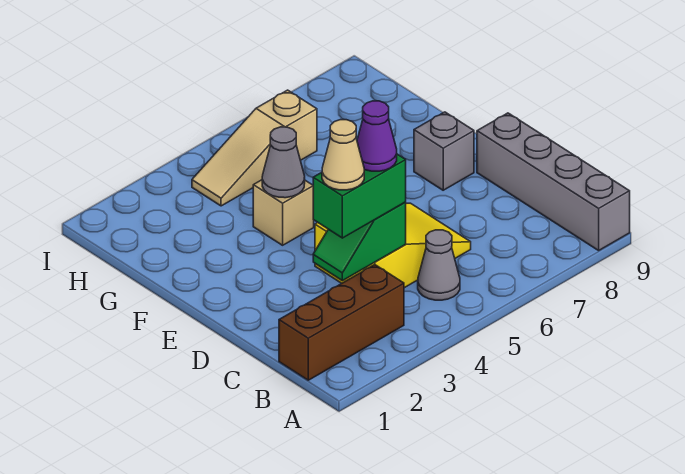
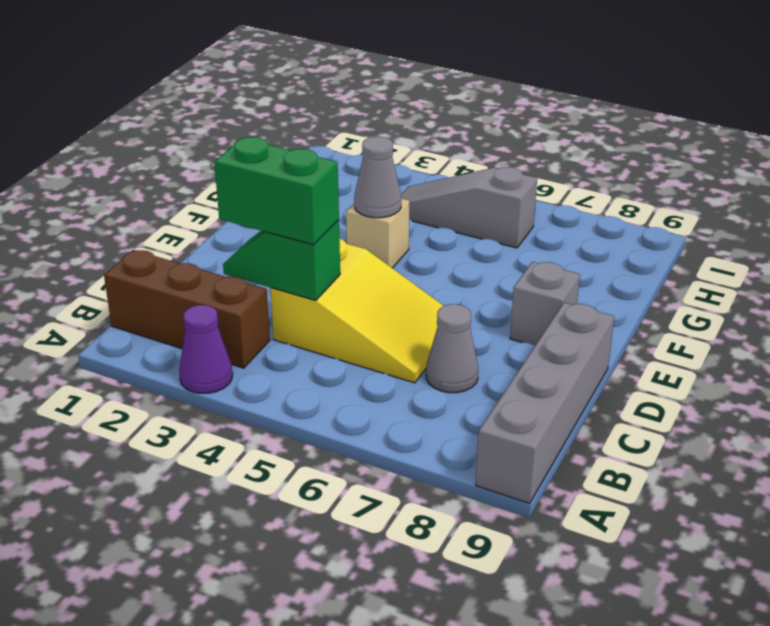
grey cone B5 level 1 -> grey cone C7 level 1
tan cone C3 level 4 -> none
purple cone C4 level 4 -> purple cone A3 level 1
tan slope H4:H6 level 1 top 6 -> grey slope H4:H6 level 1 top 6

